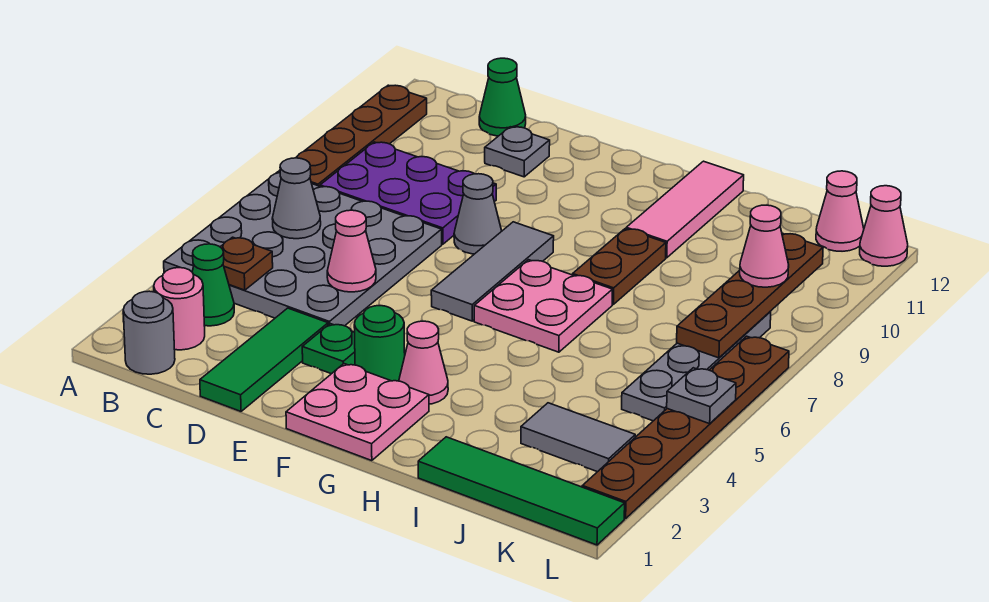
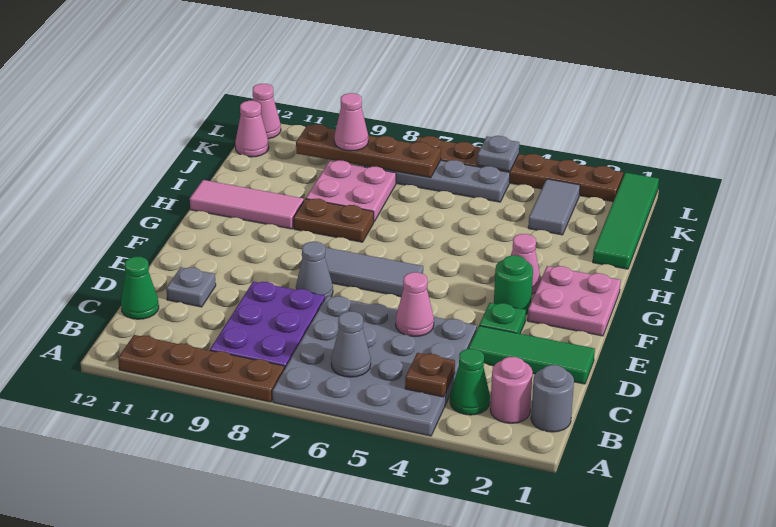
pink plate G6:H7 level 1 -> pink plate I8:J9 level 1

